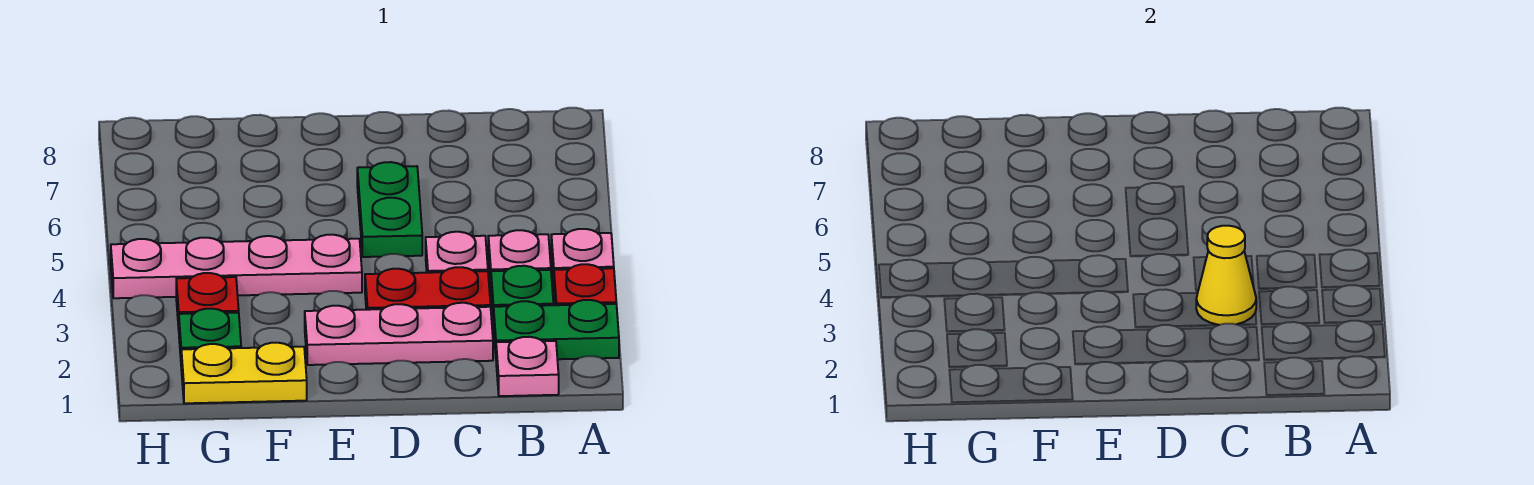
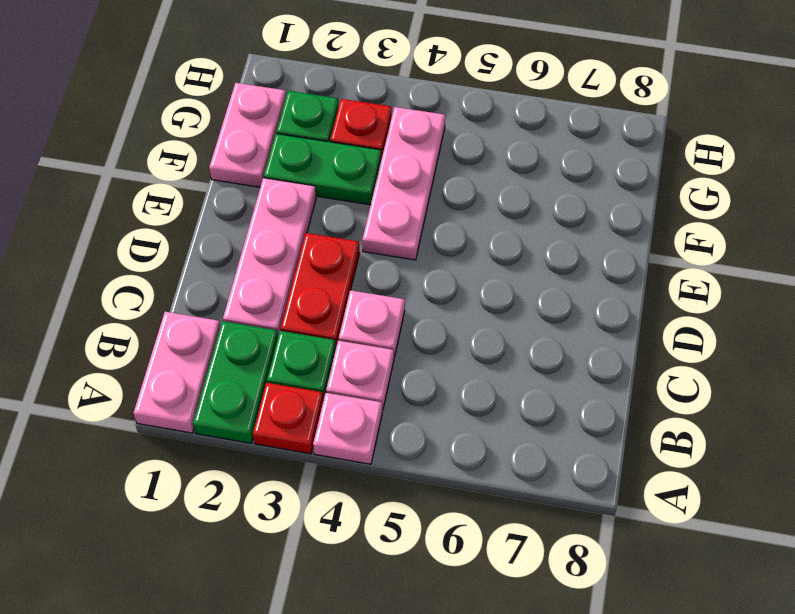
pink plate B1 level 1 -> pink plate A1:B1 level 1
yellow cone C3 level 2 -> none
green plate D5:D6 level 1 -> green plate F2:F3 level 1
pink plate E4:H4 level 1 -> pink plate E4:G4 level 1
yellow plate F1:G1 level 1 -> pink plate F1:G1 level 1

